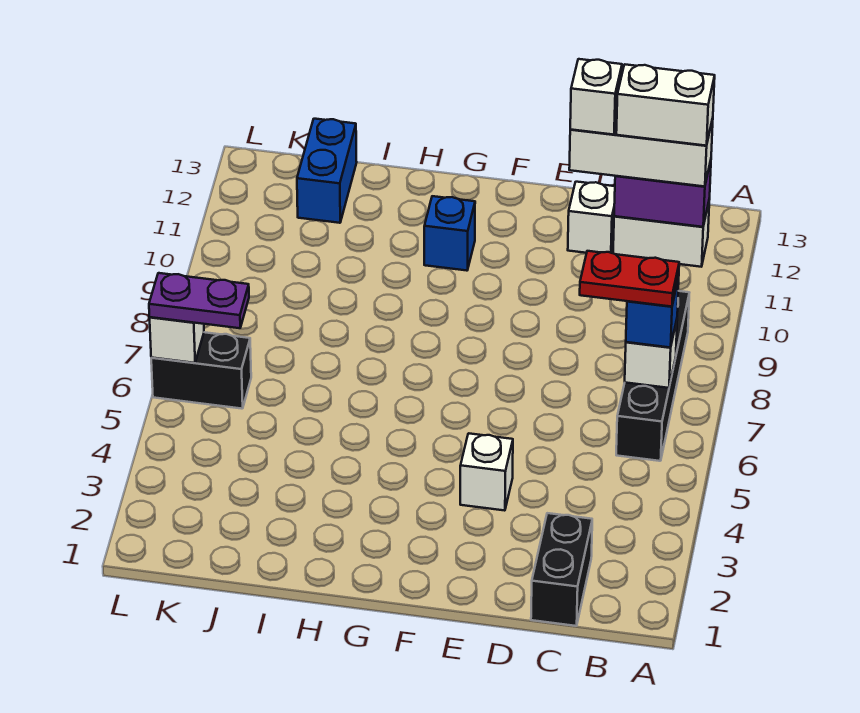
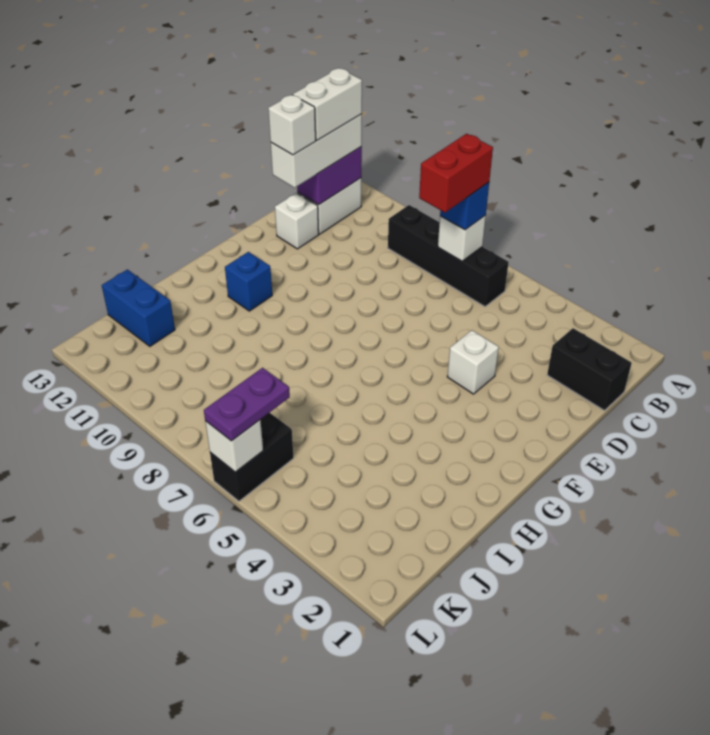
red plate B7:C7 level 4 -> red brick B7:C7 level 4

